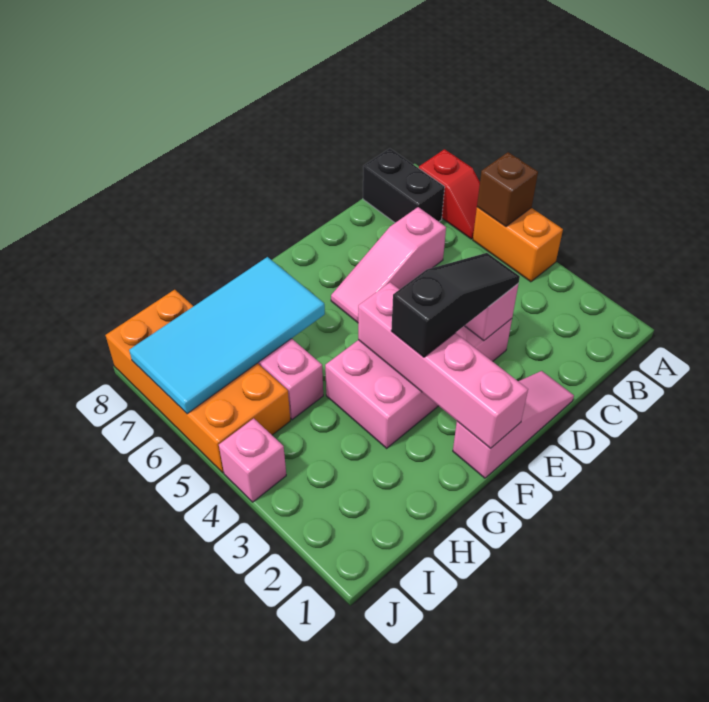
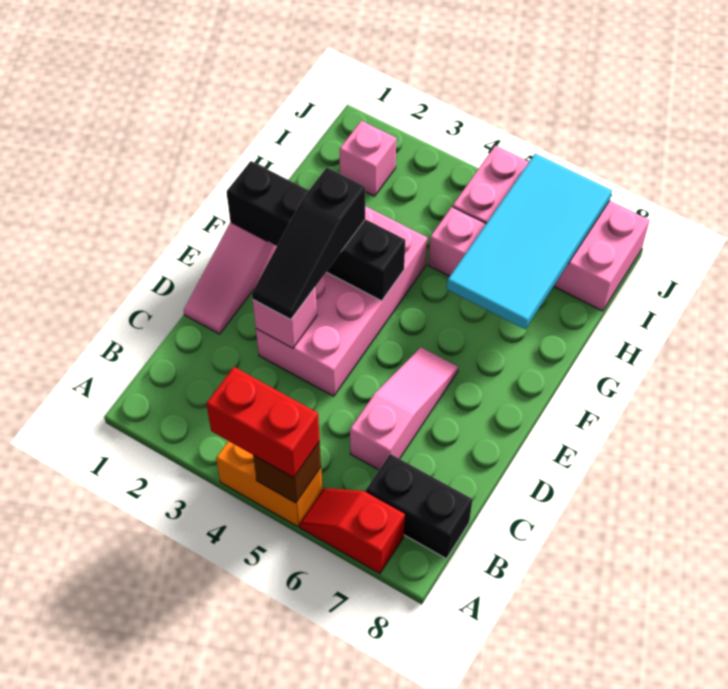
none -> red brick A4:A5 level 3
pink brick F1:F4 level 2 -> black brick F1:F4 level 2
orange brick I5:J8 level 1 -> pink brick I5:J8 level 1
pink brick J4 level 1 -> pink brick I2 level 1

